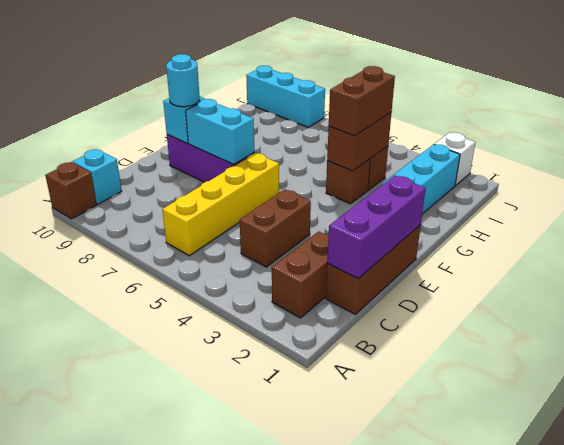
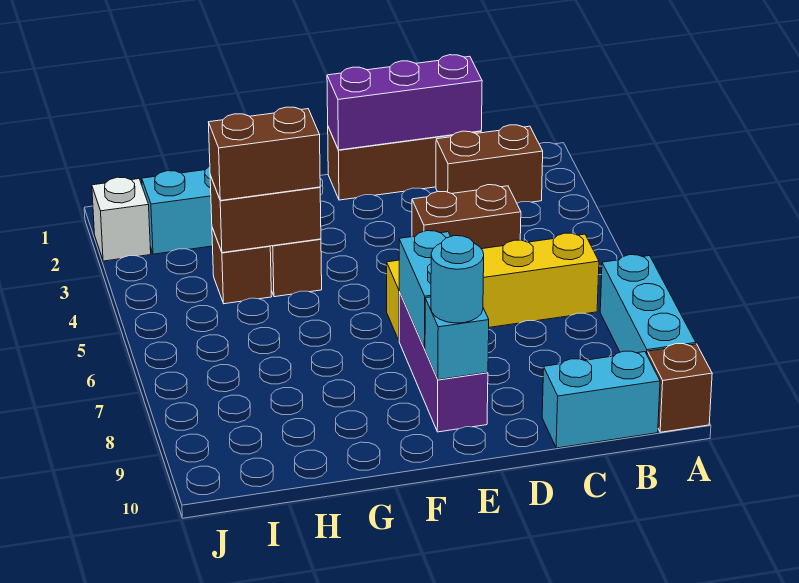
cyan brick B10 level 1 -> cyan brick B10:C10 level 1
cyan brick J8:J10 level 1 -> cyan brick A7:A9 level 1

